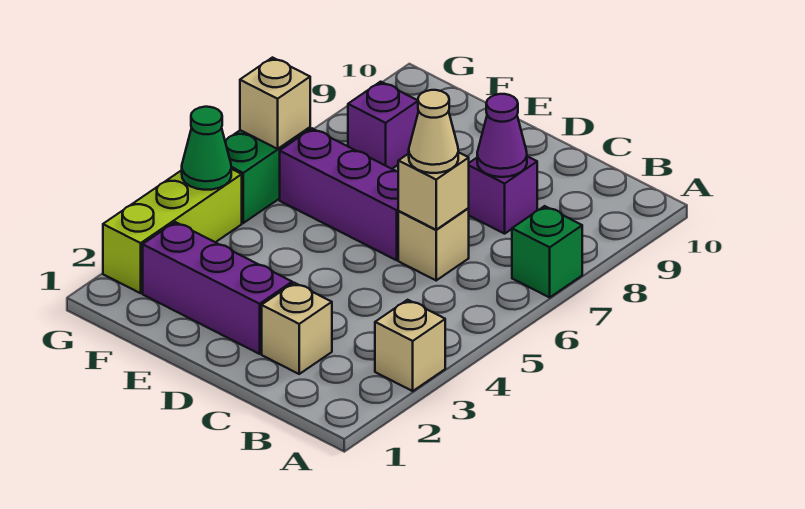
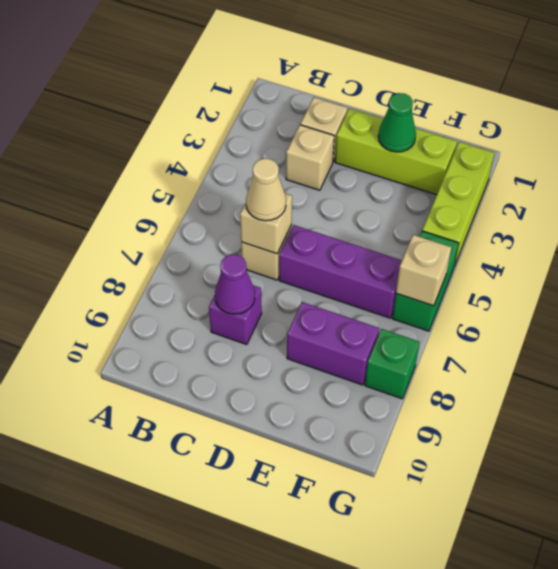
tan brick A3 level 1 -> tan brick C3 level 1
green brick A7 level 1 -> green brick G8 level 1
purple brick D2:F2 level 1 -> lime brick D2:F2 level 1
purple brick F8 level 1 -> purple brick E8:F8 level 1
green cone G4 level 2 -> green cone E2 level 2

